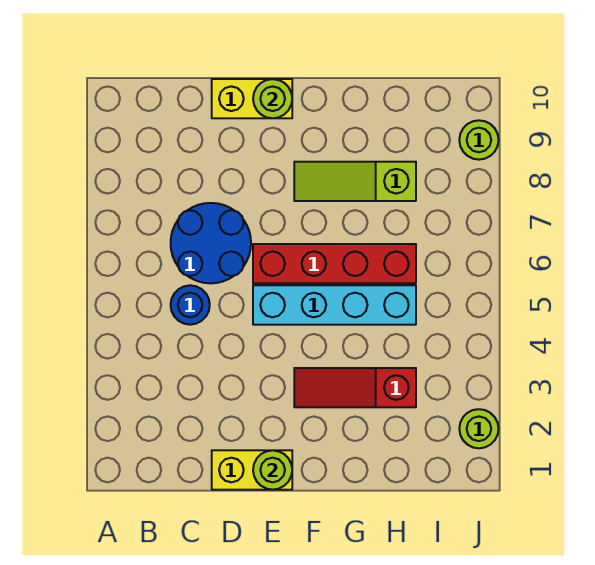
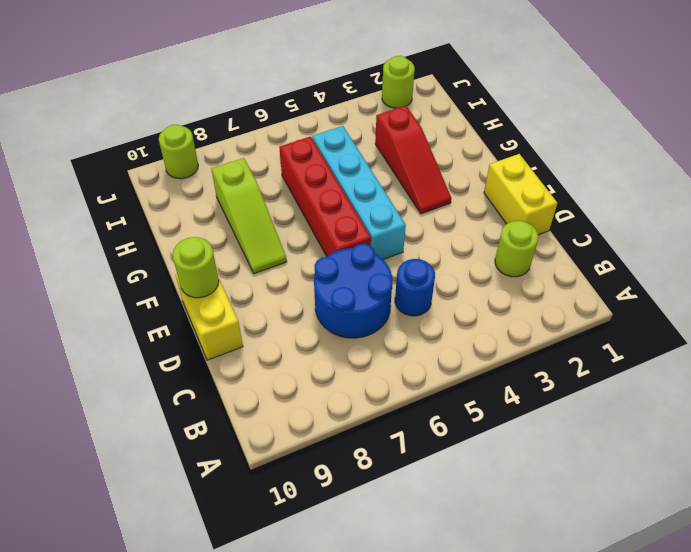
lime round brick E1 level 2 -> lime round brick C2 level 1

